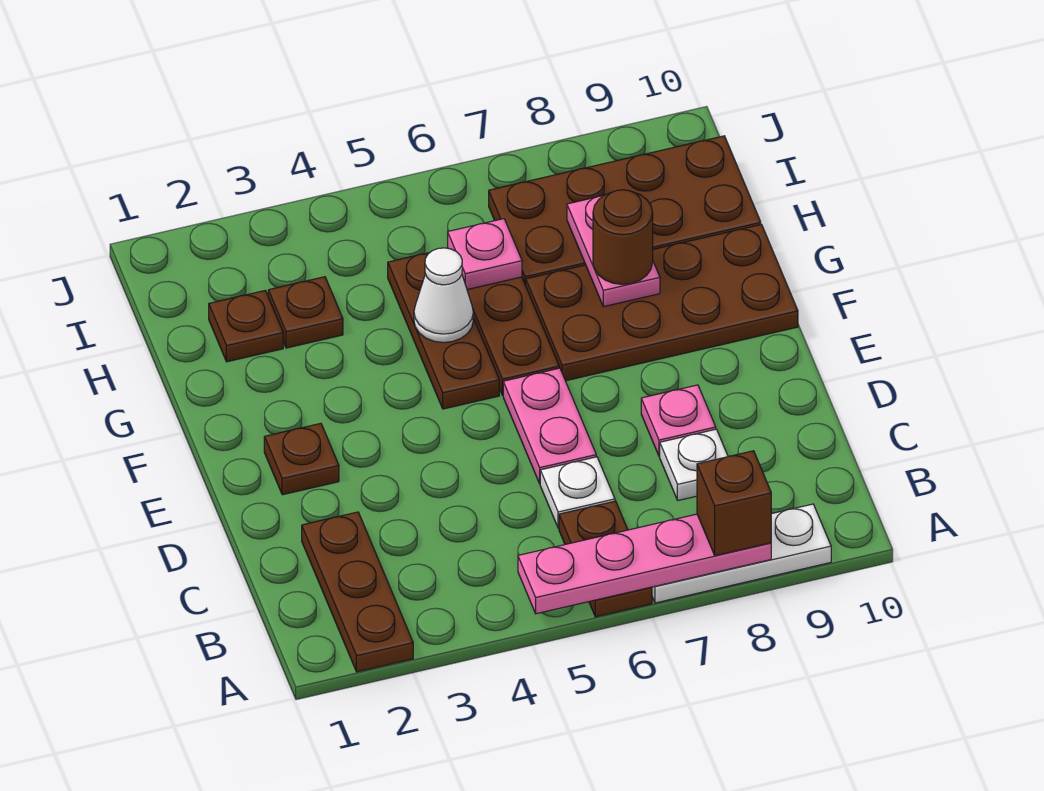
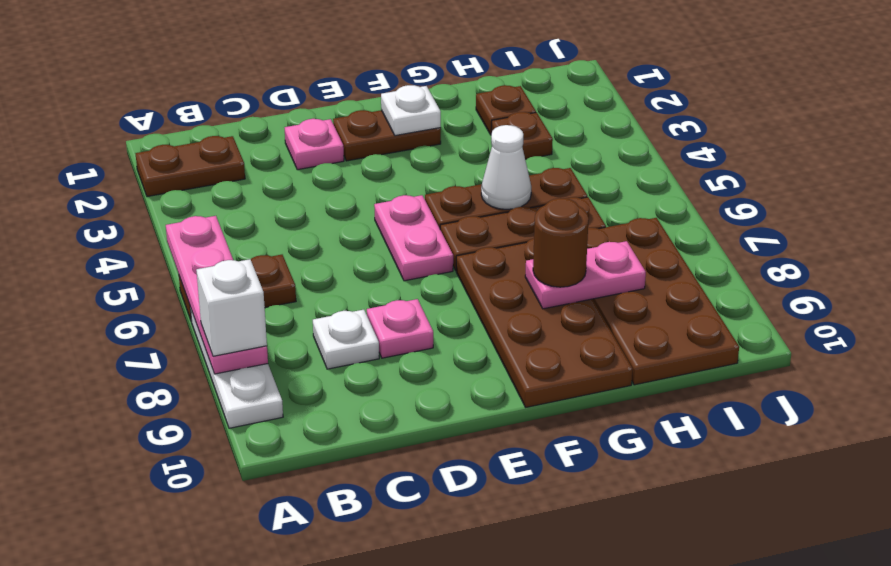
brown plate A2:C2 level 1 -> brown plate A2:B2 level 1
brown brick A8 level 3 -> white brick A8 level 3
white plate C6 level 1 -> white plate F2 level 2
pink plate D6:E6 level 1 -> pink plate E5:E6 level 1
brown plate E2 level 1 -> brown plate E2:F2 level 1
pink plate H6 level 2 -> pink plate D2 level 1

